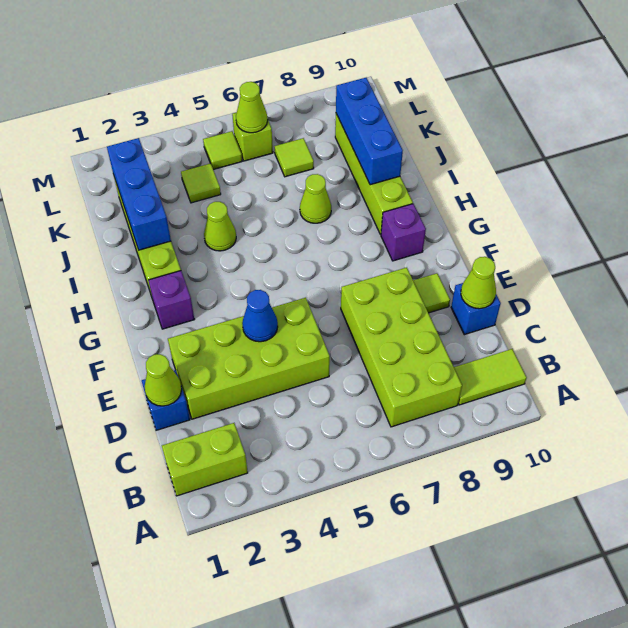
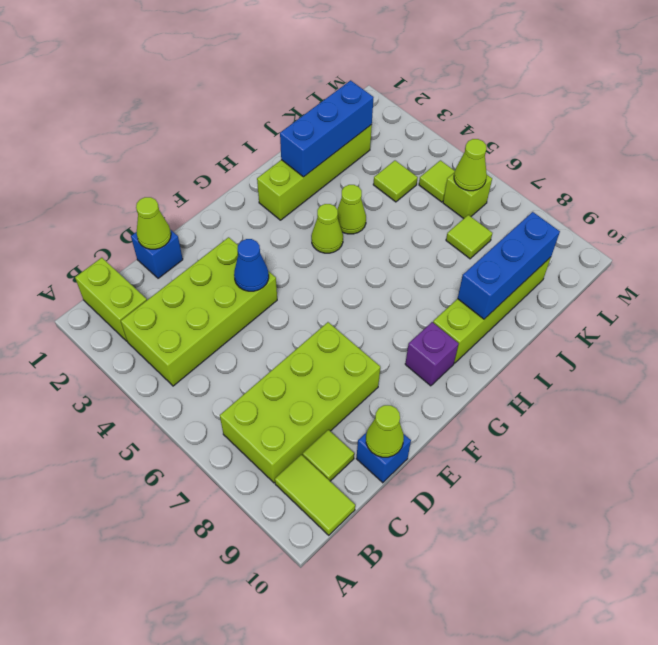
lime brick D2:E5 level 1 -> lime brick B3:E4 level 1
lime tile E9 level 1 -> lime tile C9 level 1
purple brick G2 level 1 -> none
lime cone I7 level 1 -> lime cone H4 level 1

